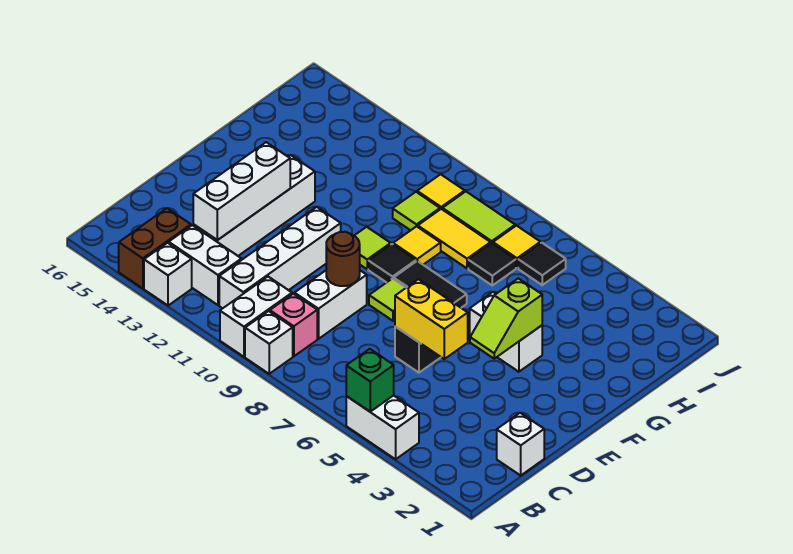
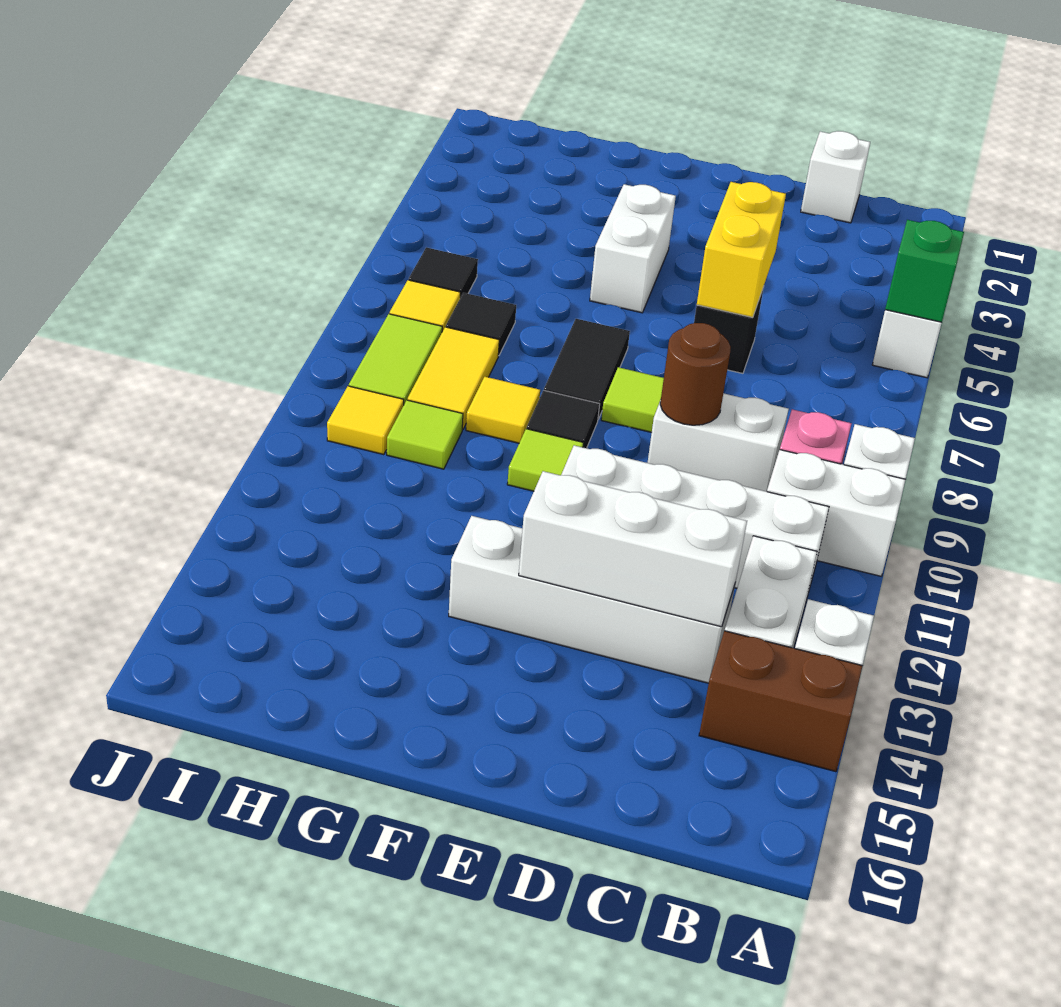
lime slope E4:F4 level 2 top F -> none

